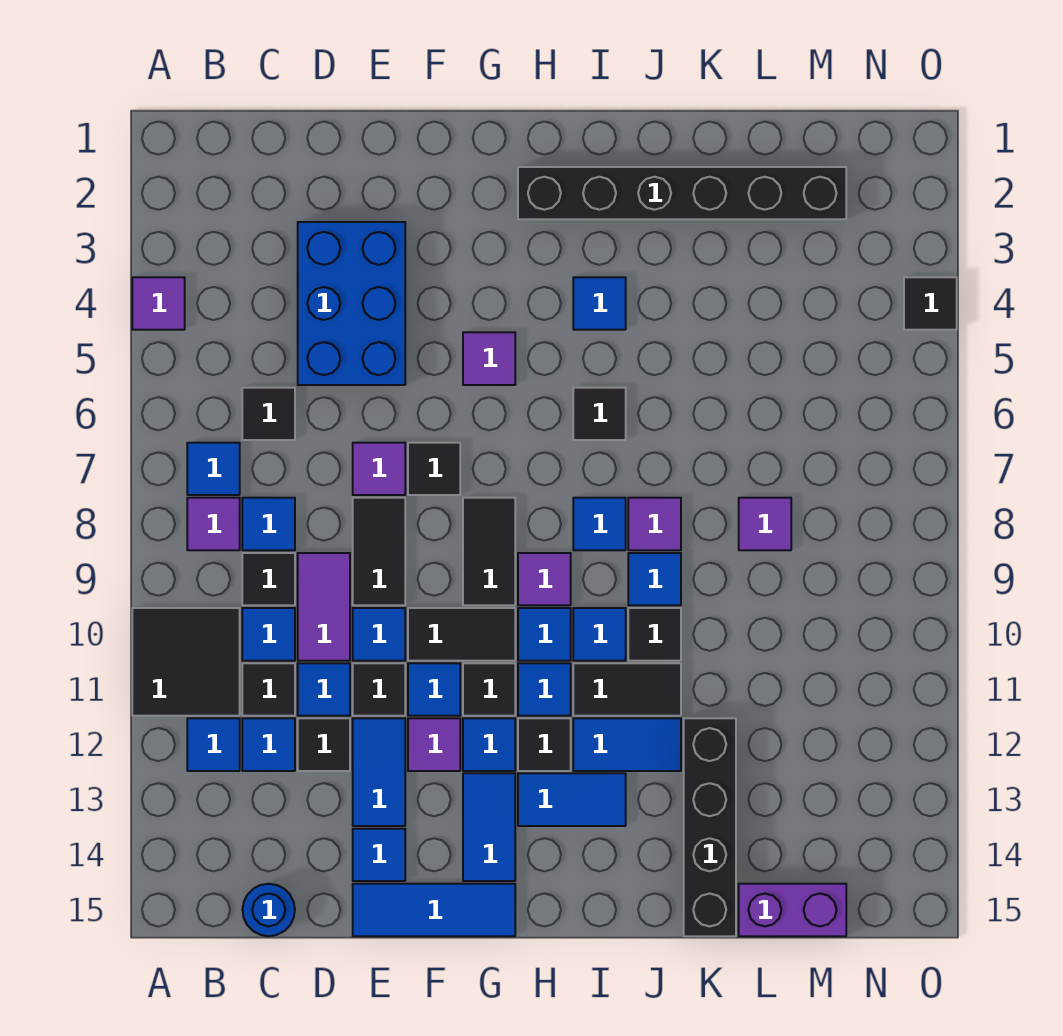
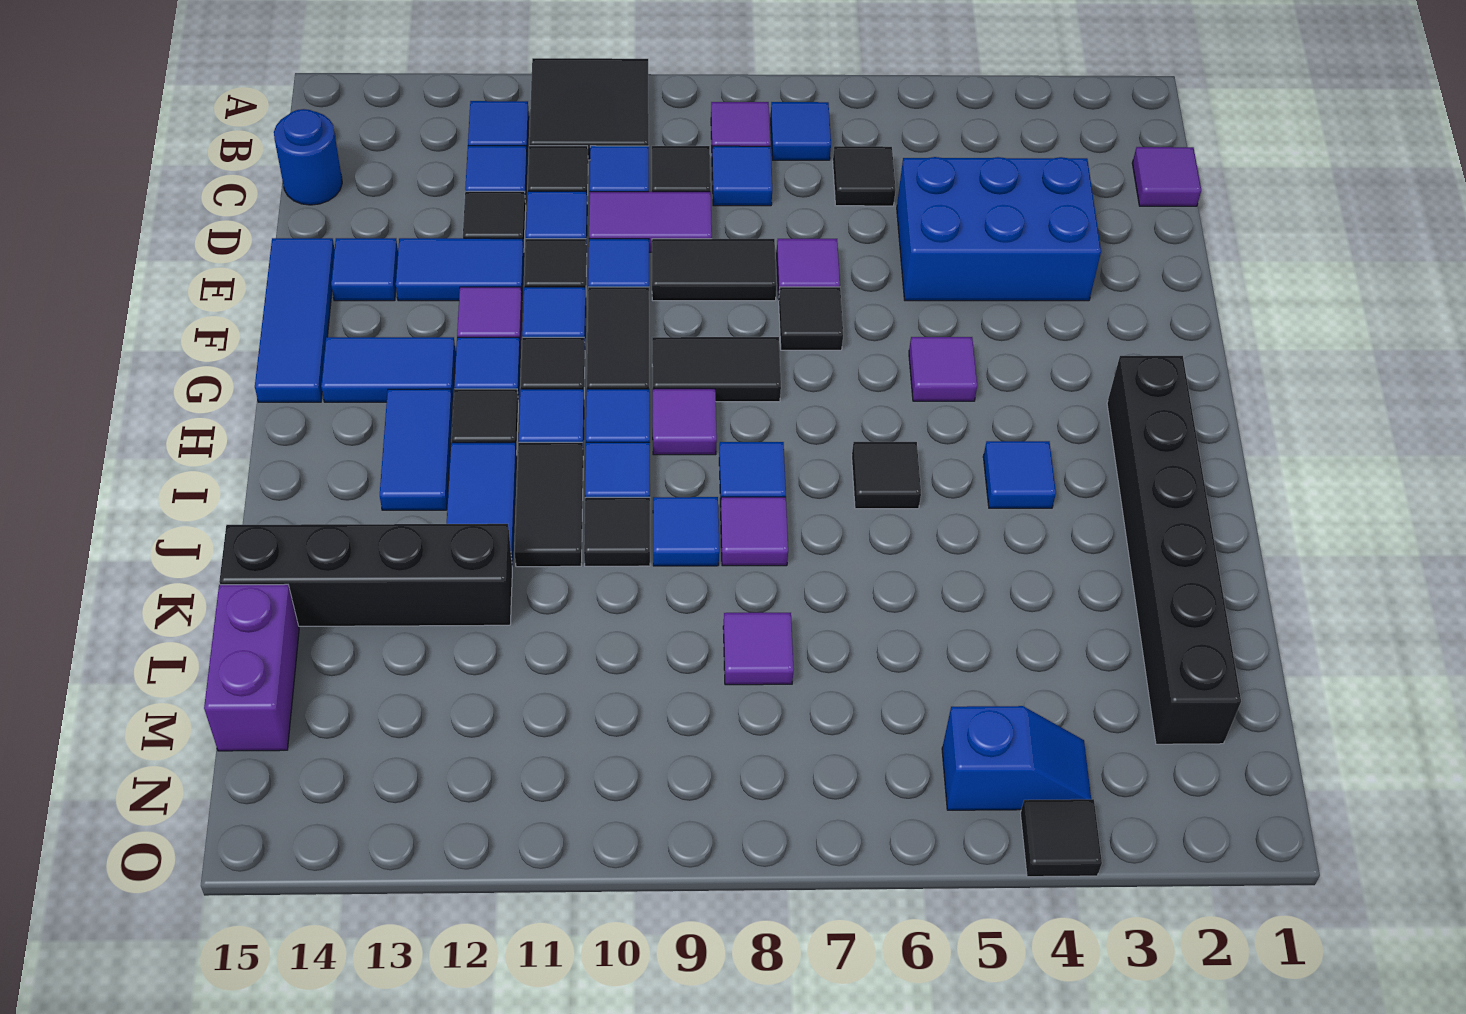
purple tile A4 level 1 -> purple tile C1 level 1
none -> blue slope N4:N5 level 1 top 5

